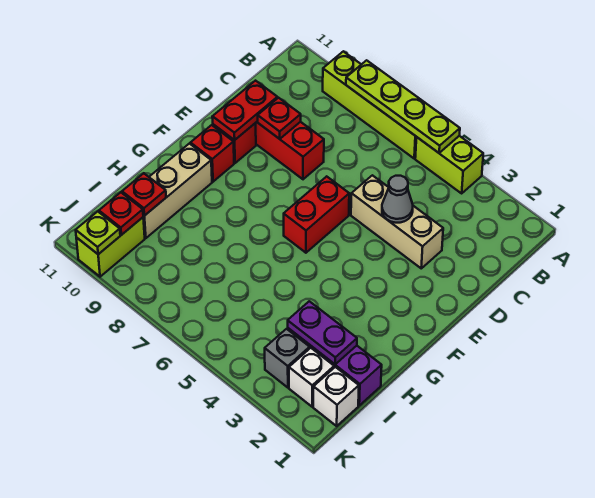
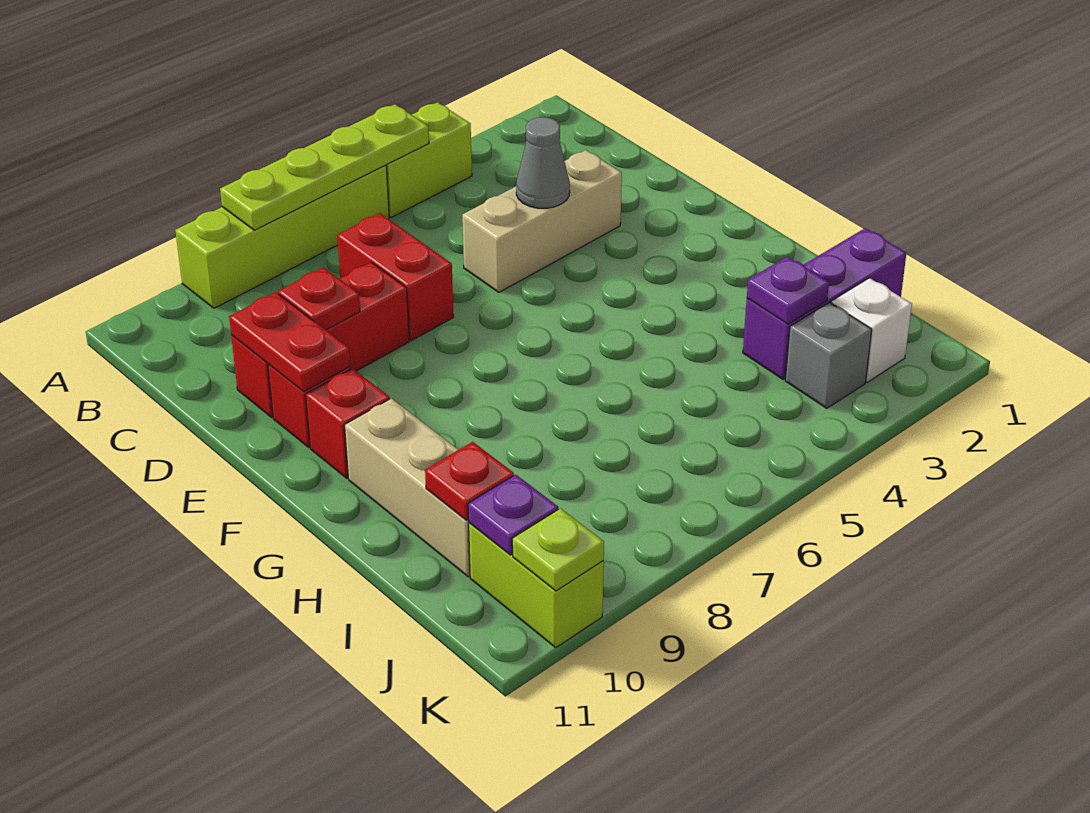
red brick E6:F6 level 1 -> red brick C7:D7 level 1
purple plate I2:I3 level 2 -> purple plate I3 level 2
white brick J1 level 1 -> none
red plate J10 level 2 -> purple plate J10 level 2

